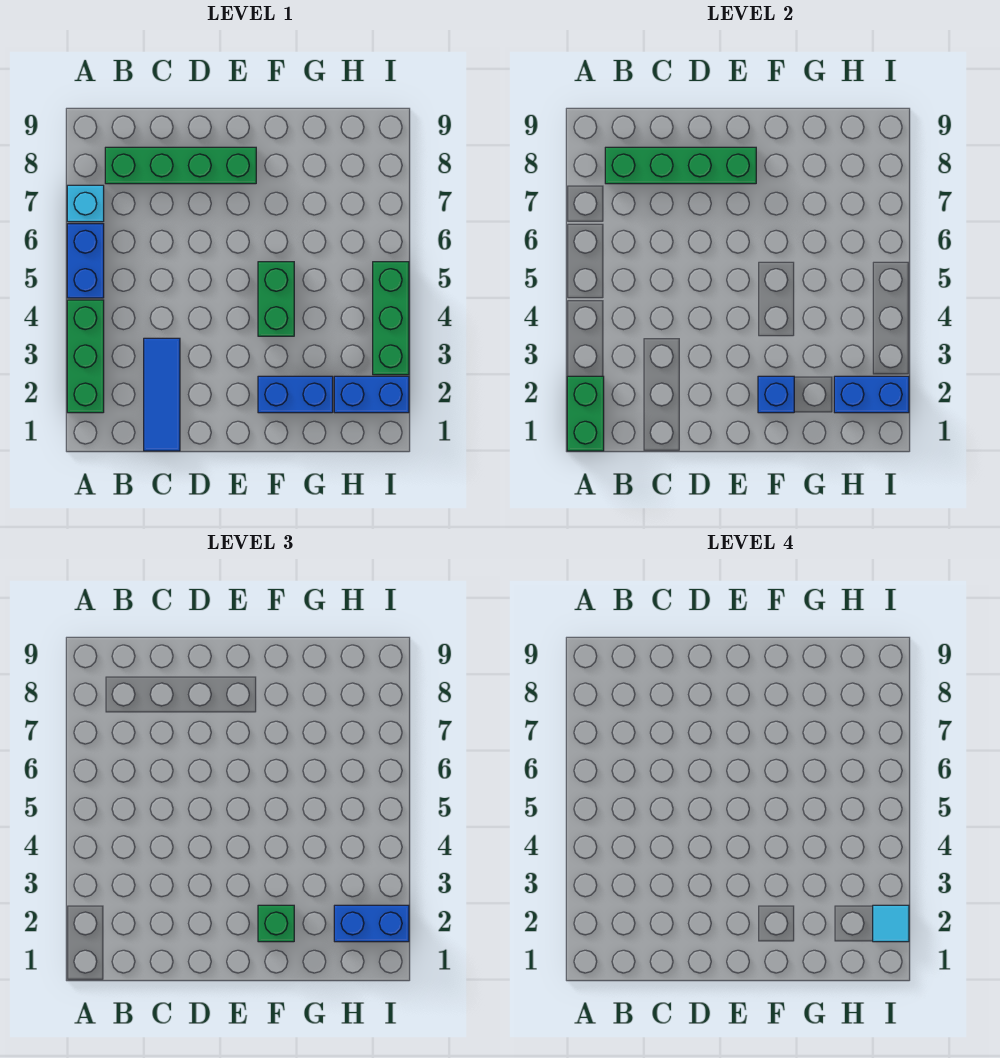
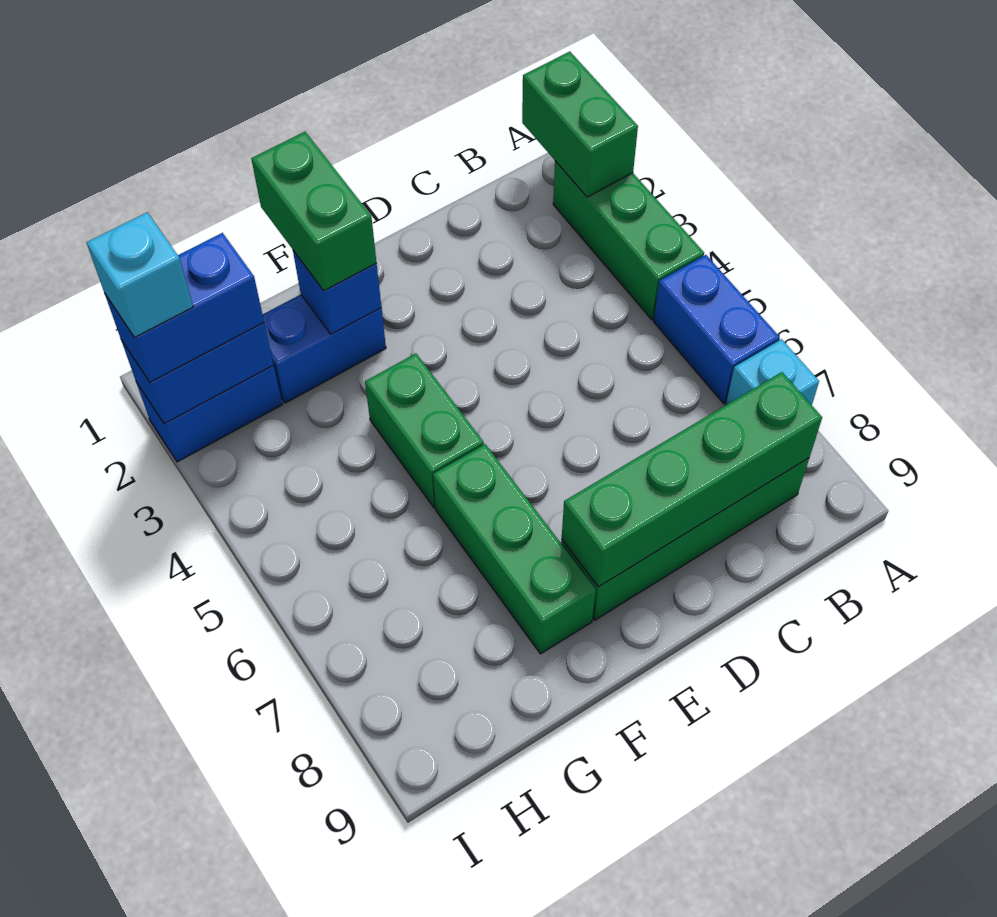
blue tile C1:C3 level 1 -> none
green brick F2 level 3 -> green brick F1:F2 level 3
cyan tile I2 level 4 -> cyan brick I2 level 4
green brick I3:I5 level 1 -> green brick F6:F8 level 1

